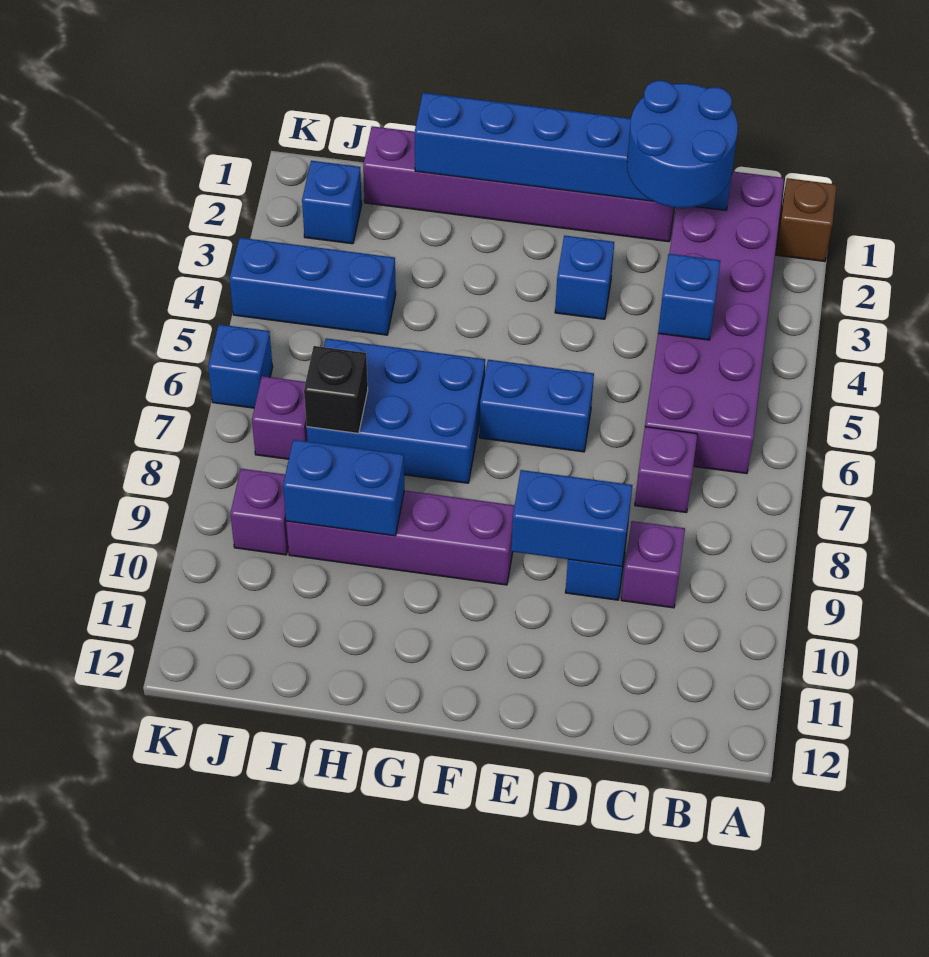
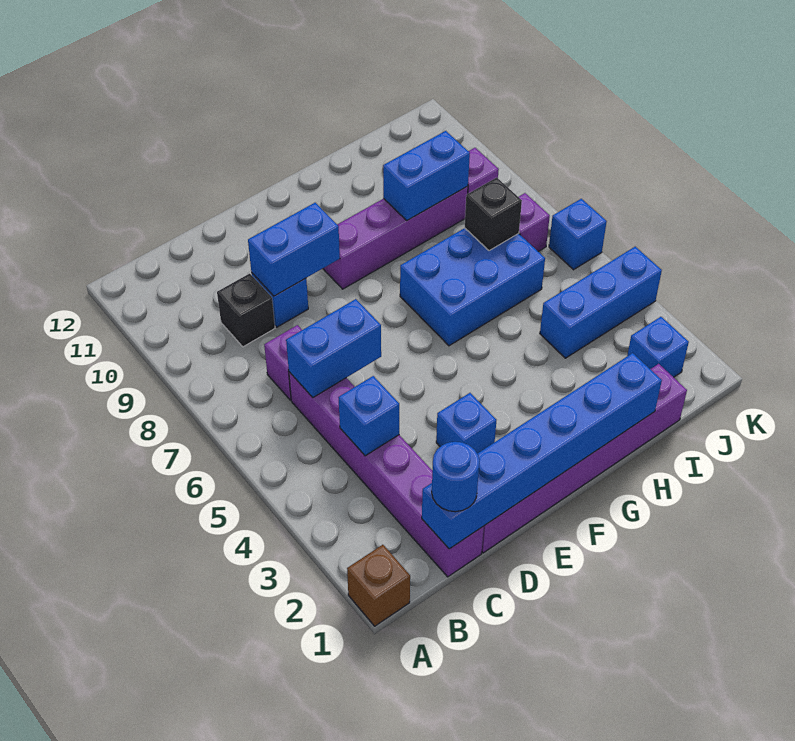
purple brick B1:C6 level 1 -> purple brick C1:C6 level 1
blue round brick C1:D2 level 3 -> blue round brick C1 level 3
purple brick C9 level 1 -> black brick C9 level 1
blue brick E6:F6 level 1 -> blue brick C6:D6 level 2

